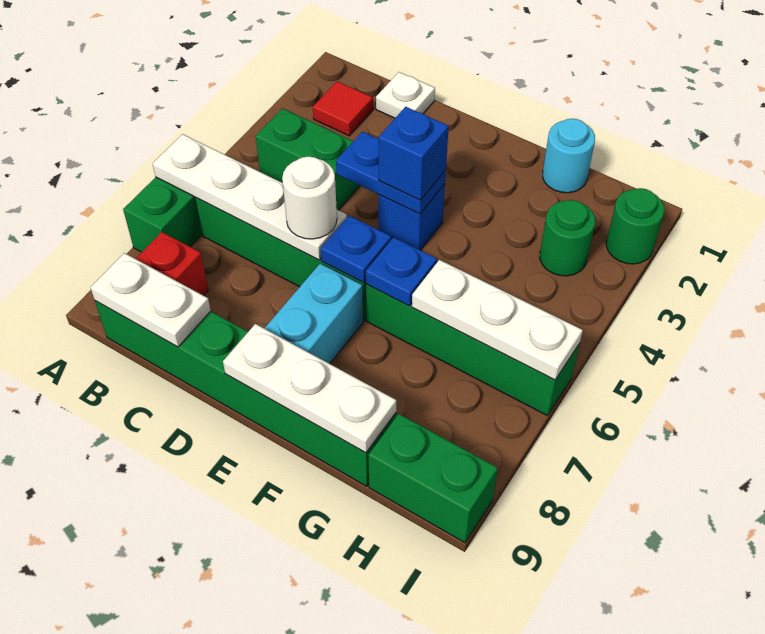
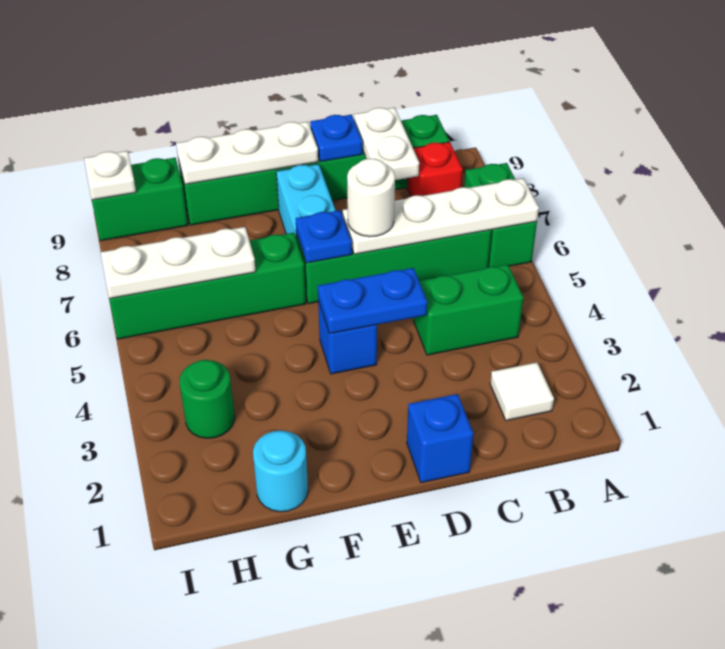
red tile B2 level 1 -> white tile B2 level 1
white plate B9:C9 level 2 -> white plate C8:C9 level 2
white plate C1 level 1 -> white plate I9 level 2
blue brick E4 level 3 -> blue brick D1 level 1
blue plate F6 level 2 -> blue plate D9 level 2
green round brick I2 level 1 -> none

